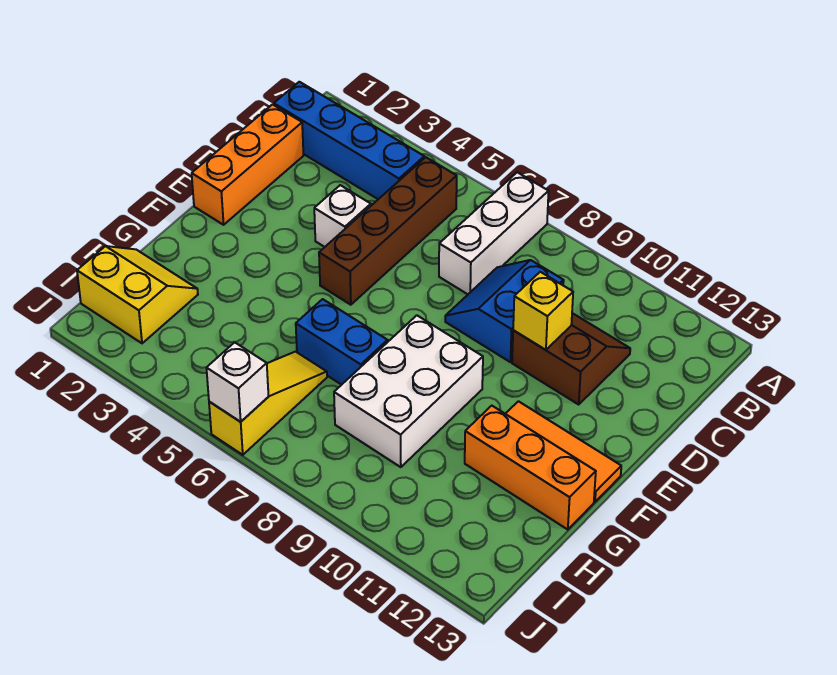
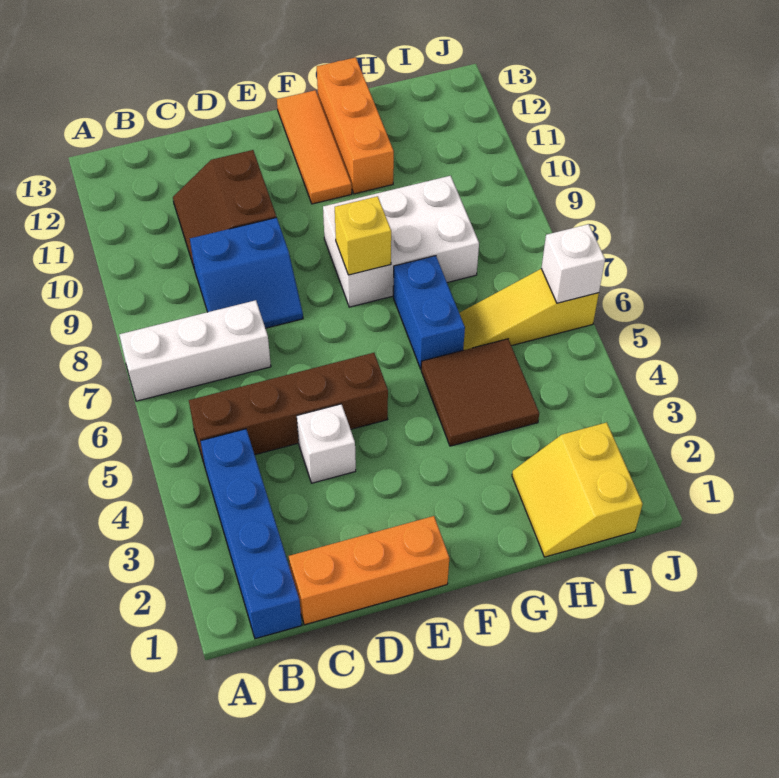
yellow brick D10 level 2 -> yellow brick F8 level 2
none -> brown tile G4:H5 level 1

